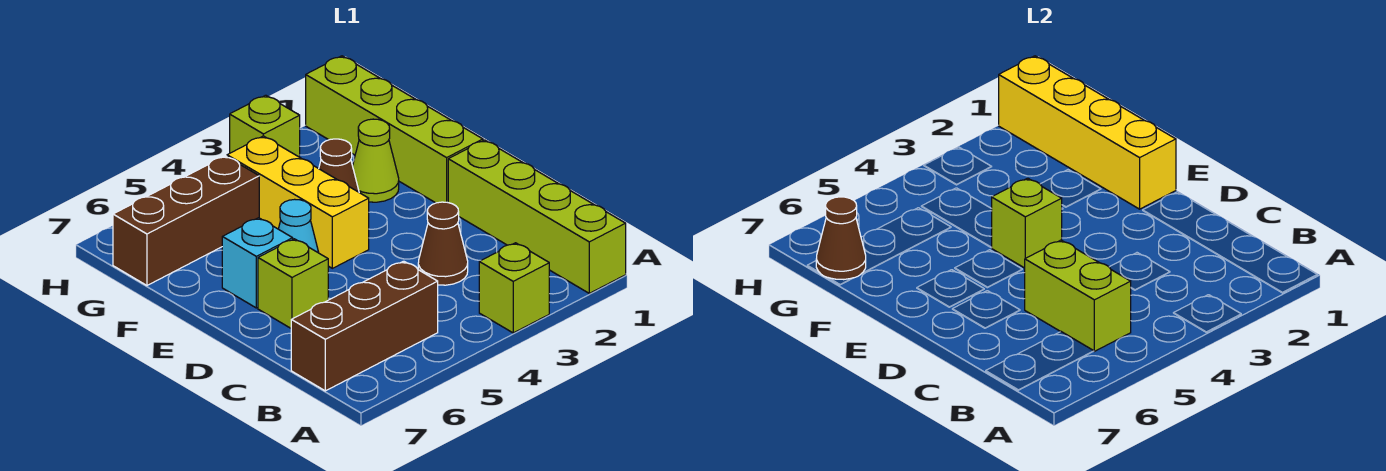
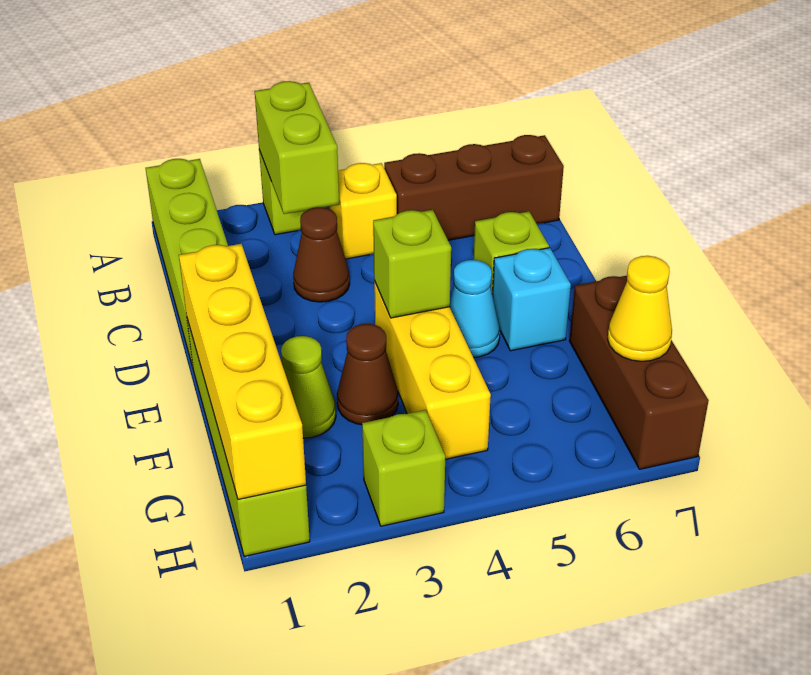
none -> yellow brick B4 level 1
lime brick B5:C5 level 2 -> lime brick A3:B3 level 2
brown brick G5:G7 level 1 -> brown brick F7:H7 level 1
brown cone G7 level 2 -> yellow cone G7 level 2

